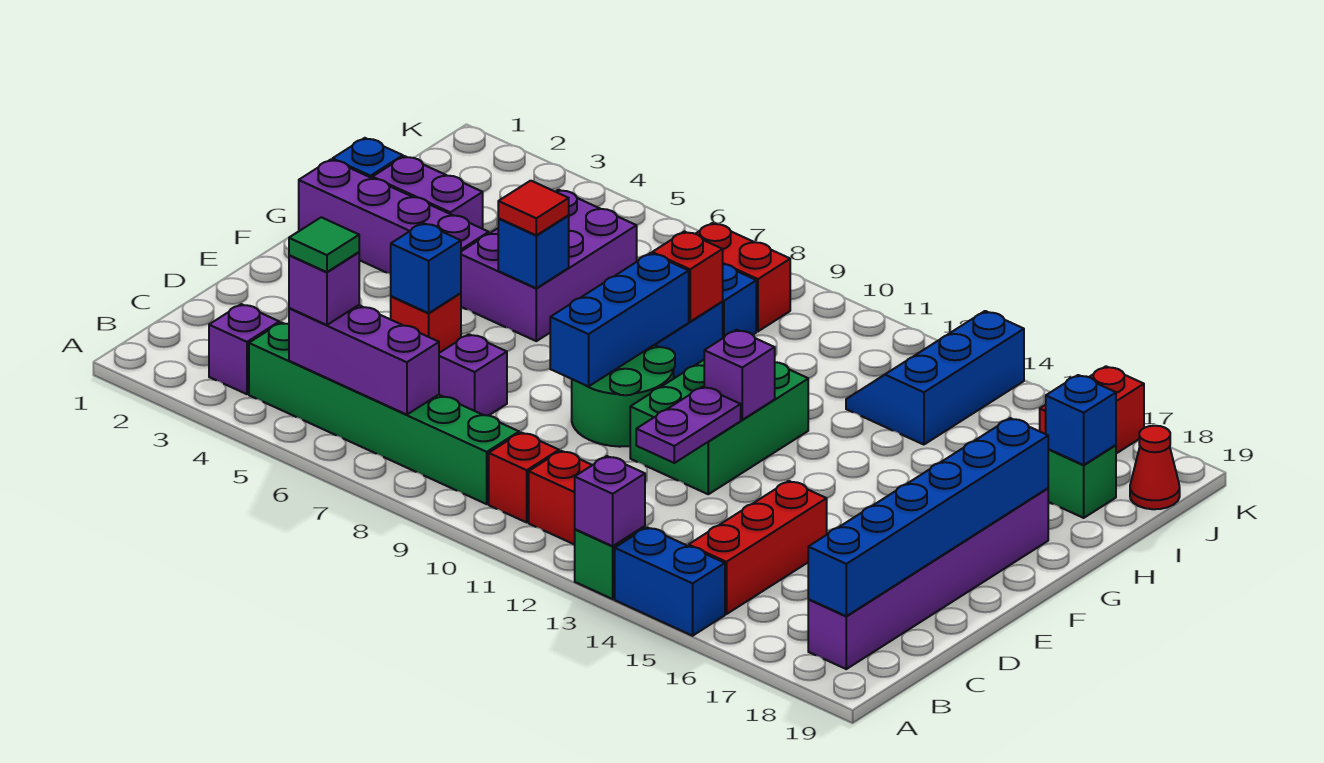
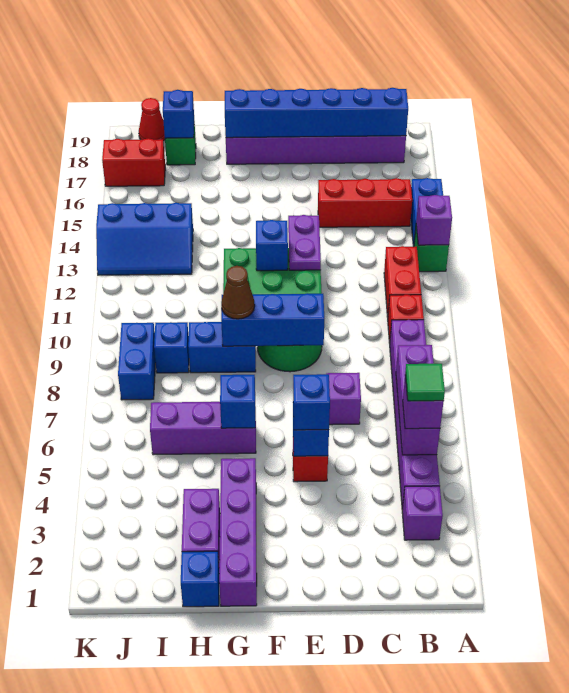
green brick B4:B9 level 1 -> purple brick B4:B9 level 1
purple plate D12:E12 level 2 -> purple plate E12:E13 level 2
none -> blue brick E5 level 3
purple brick F12 level 2 -> blue brick F12 level 2
purple brick G5:I6 level 1 -> purple brick G6:I6 level 1
red tile G6 level 3 -> none
none -> brown cone G9 level 3
red brick H9 level 2 -> none
red brick J8:J9 level 1 -> blue brick J8:J9 level 1

